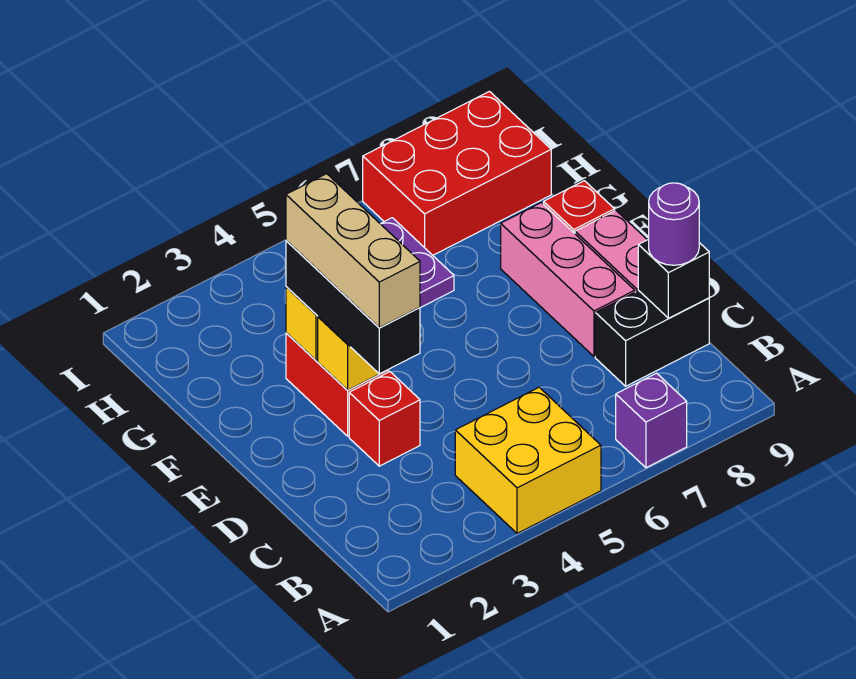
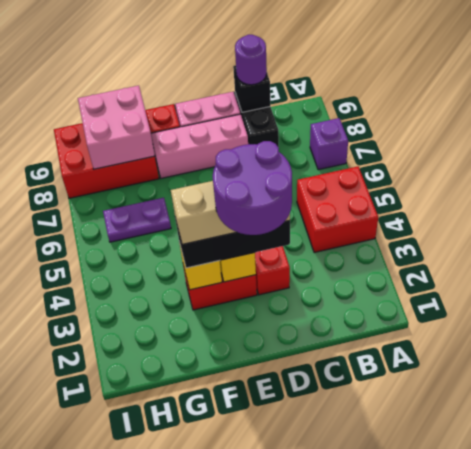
yellow brick A4:B5 level 1 -> red brick A4:B5 level 1
none -> purple round brick D2:E3 level 5
none -> pink brick G8:H9 level 2
red brick H7:I9 level 1 -> red brick G8:I9 level 1

